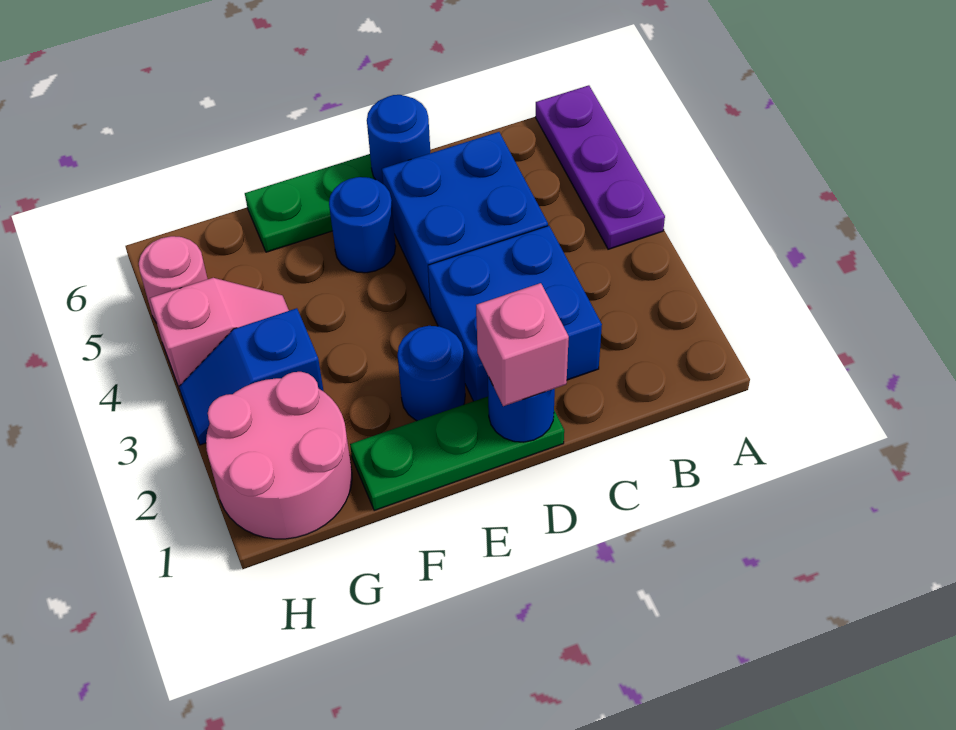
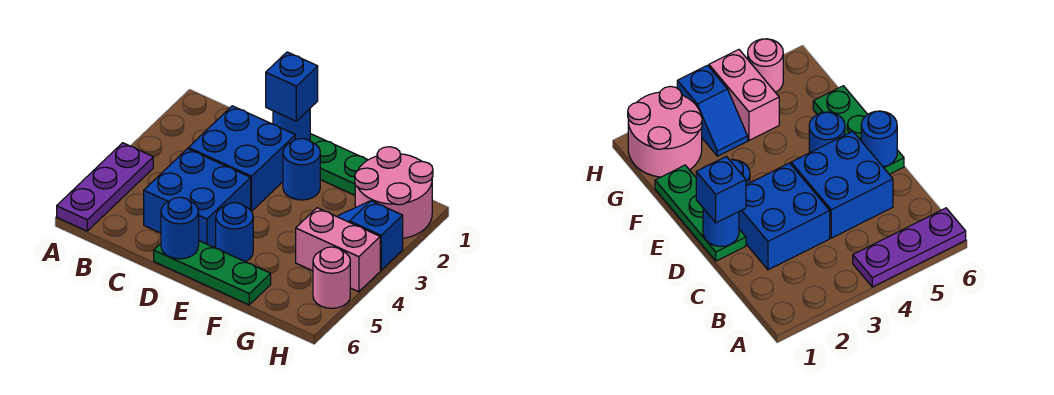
pink brick D1 level 3 -> blue brick D1 level 3
blue slope G3:H3 level 1 top G -> blue slope G3:H3 level 1 top H
pink slope G4:H4 level 1 top H -> pink brick G4:H4 level 1

